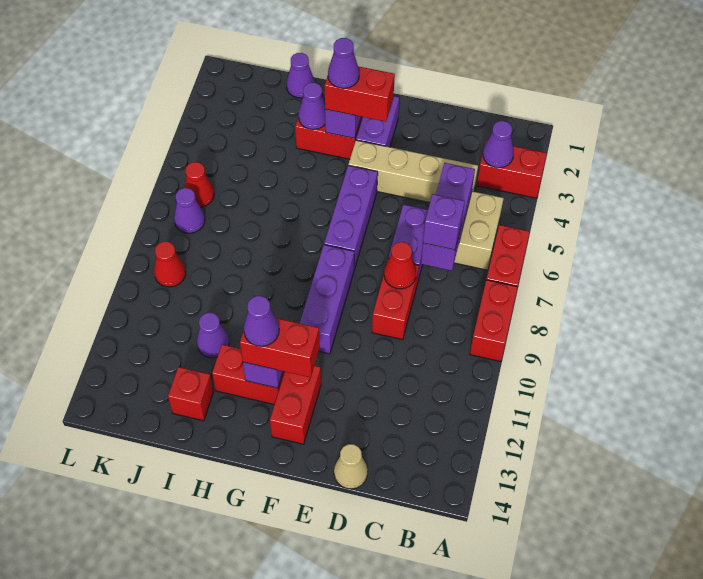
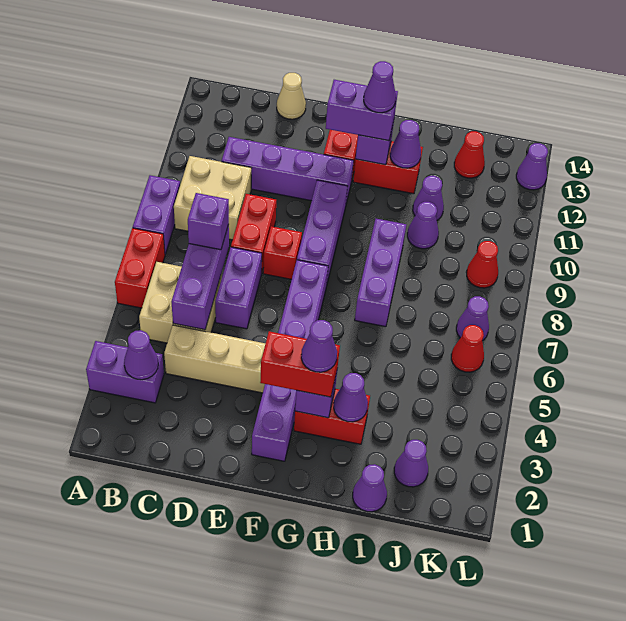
red brick A3:B3 level 1 -> purple brick A3:B3 level 1
red brick A8:A9 level 1 -> purple brick A8:A9 level 1
none -> tan brick B9:C10 level 1
none -> purple brick C11:F11 level 1
red cone D8 level 2 -> red cone J13 level 1
red brick F12:G12 level 3 -> purple brick F12:G12 level 3
none -> purple brick H7:H9 level 1
none -> purple cone H12 level 2
none -> purple cone I10 level 1
red brick I13 level 1 -> red brick E8 level 1
none -> purple cone J2 level 1
none -> purple cone L13 level 1

